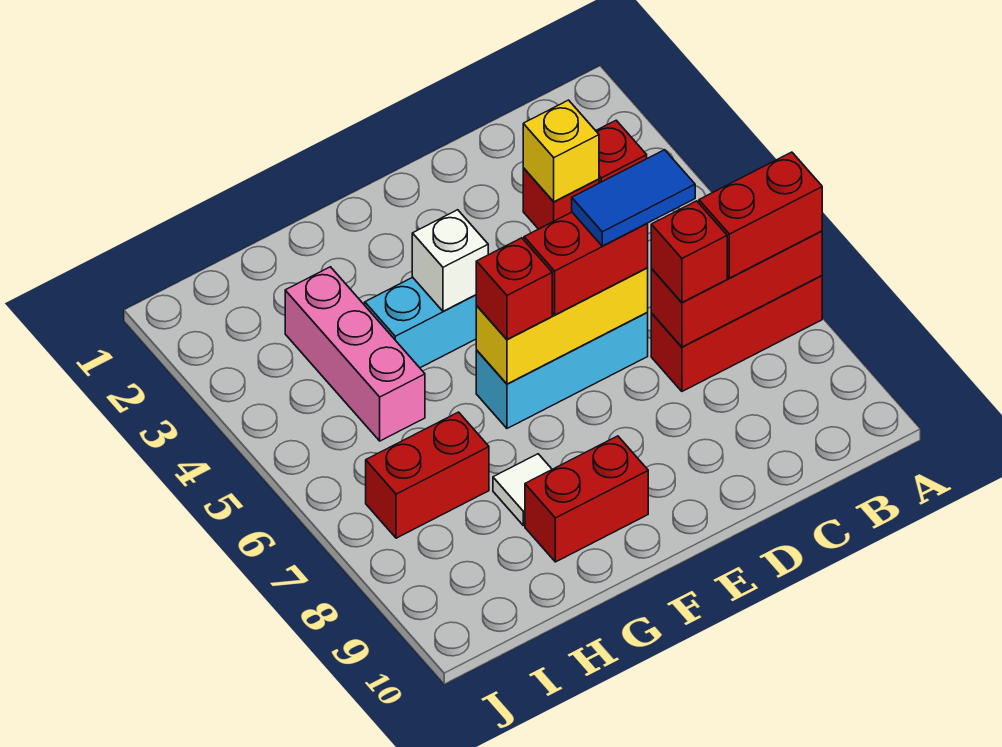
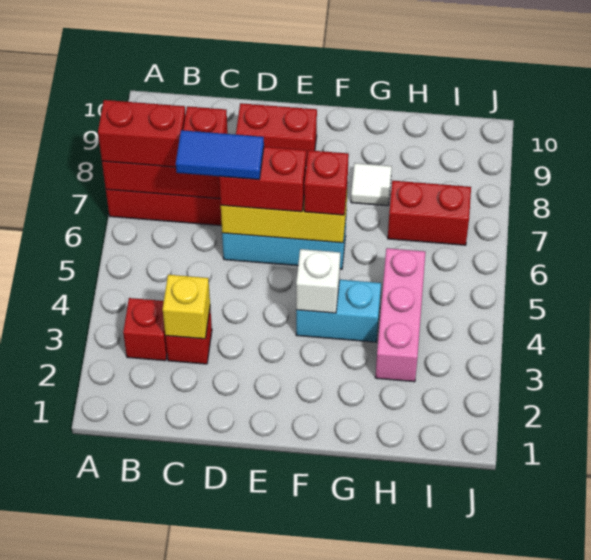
red brick F9:G9 level 1 -> red brick D9:E9 level 1

